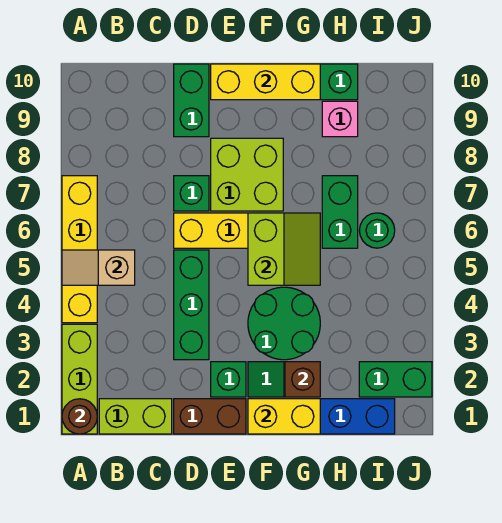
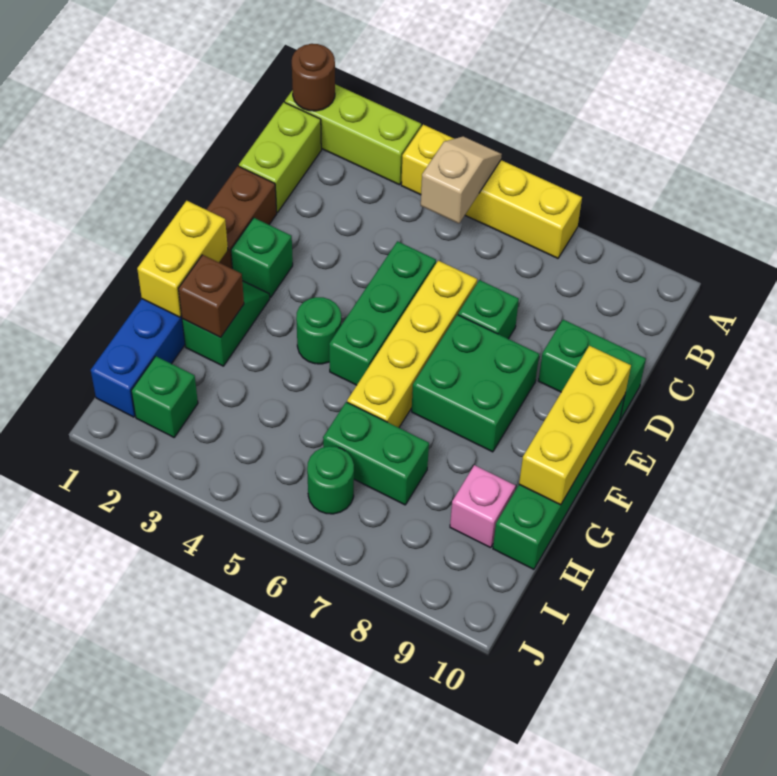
green brick D3:D5 level 1 -> green brick D5:F5 level 1
lime brick E7:F8 level 1 -> green brick E7:F8 level 1
green round brick F3:G4 level 1 -> green round brick F4 level 1
lime slope F5:G6 level 2 top F -> none
green brick I2:J2 level 1 -> green brick I2 level 1

